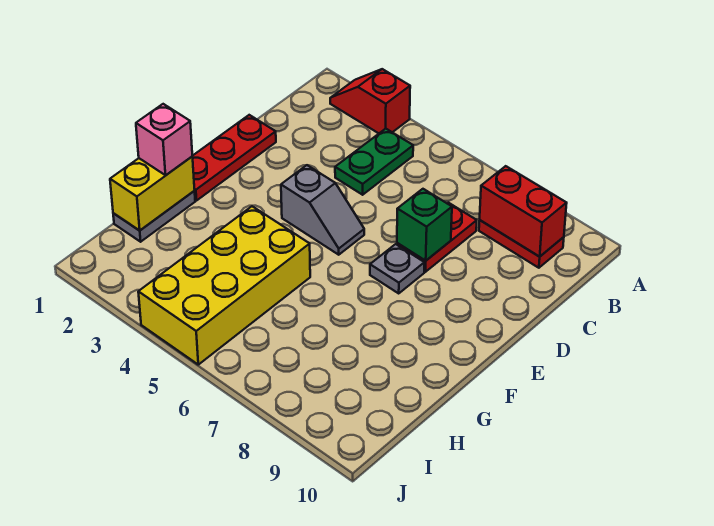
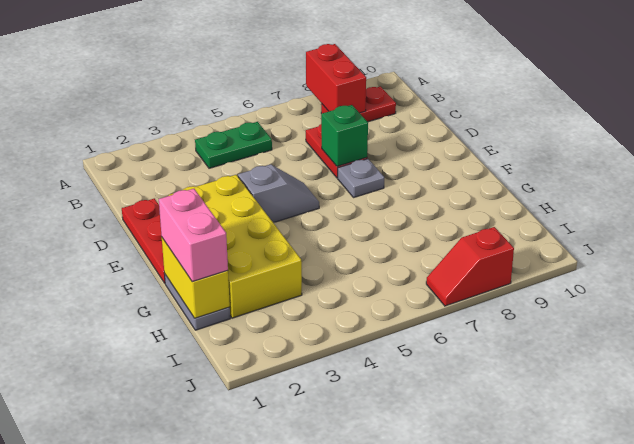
red slope A2:A3 level 1 top 3 -> red slope J7:J8 level 1 top 8
green plate B4:C4 level 1 -> green plate B4:B5 level 1
red brick B8:B9 level 2 -> red brick A8:B8 level 2
pink brick G1 level 3 -> pink brick G1:H1 level 3
yellow brick G4:J5 level 1 -> yellow brick E2:H3 level 1

